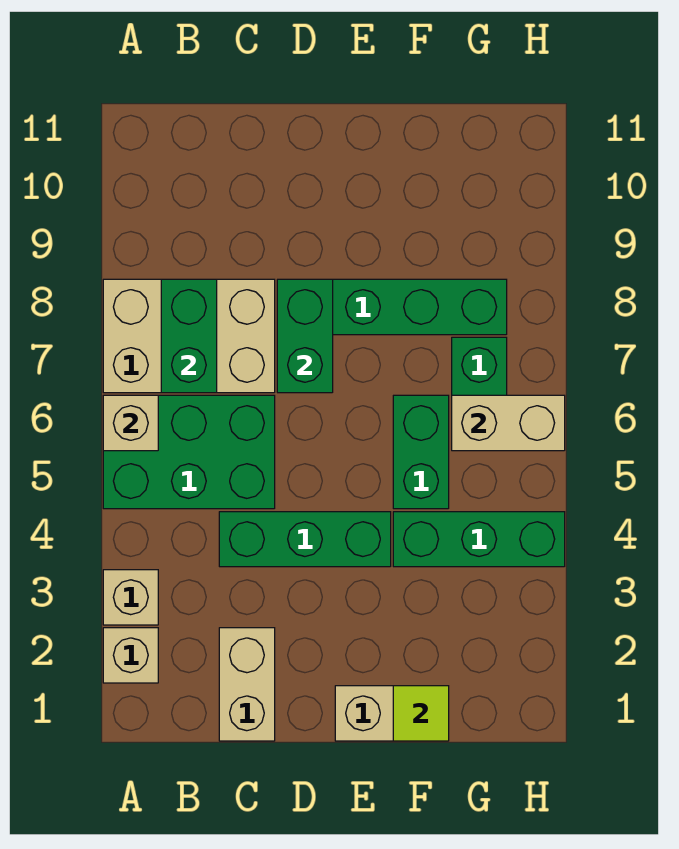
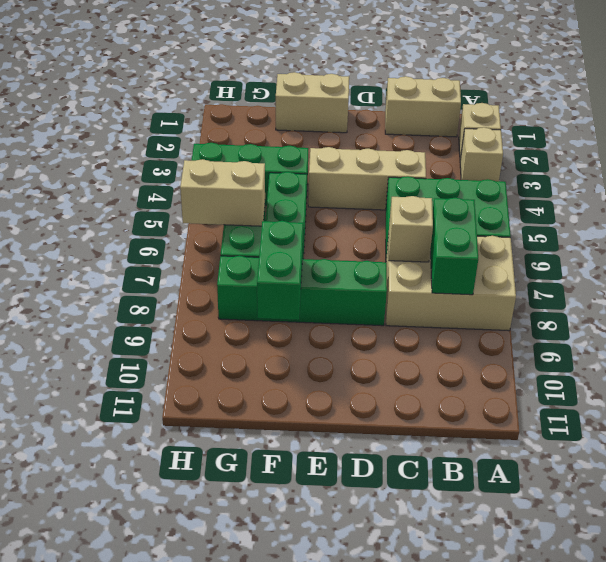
tan brick A6 level 2 -> tan brick C7 level 2
tan brick C1:C2 level 1 -> tan brick B1:C1 level 1
green brick C4:E4 level 1 -> tan brick C4:E4 level 1
green brick D7:D8 level 2 -> green brick F8:F9 level 2
lime tile F1 level 2 -> none

